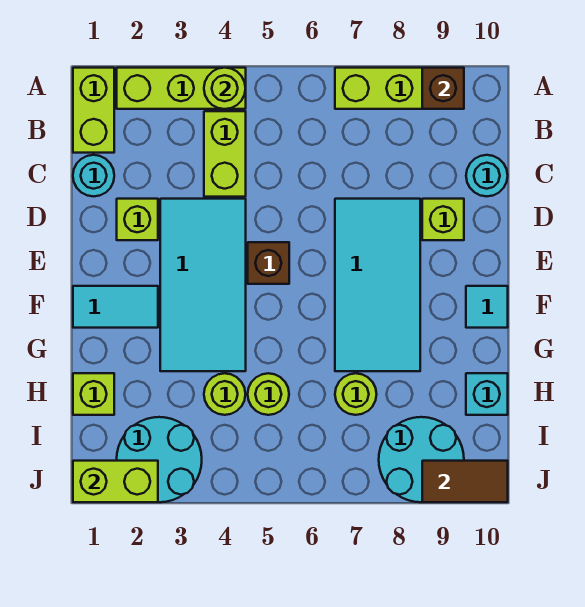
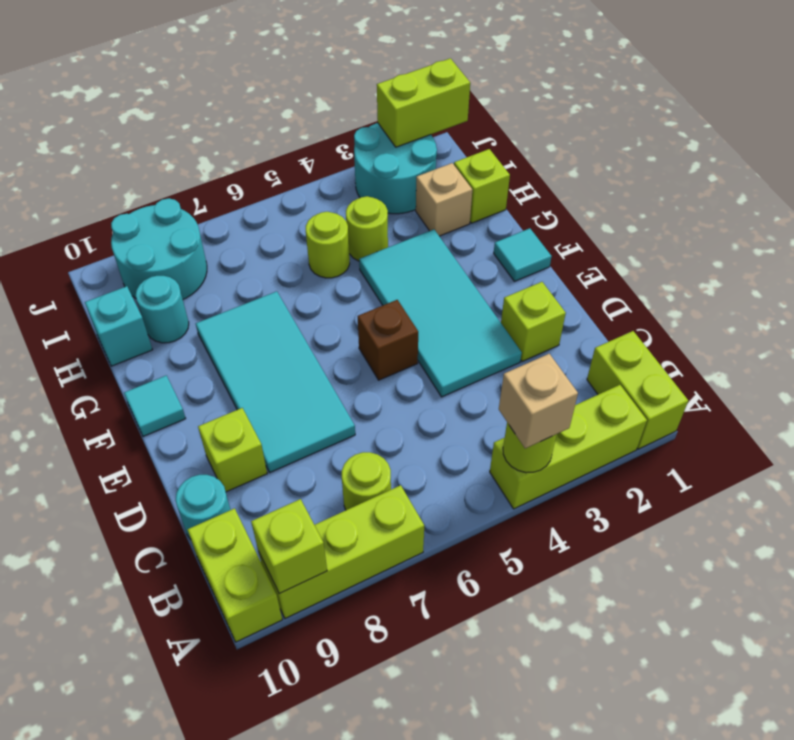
none -> tan brick A4 level 3
brown brick A9 level 2 -> lime brick A9 level 2
lime brick B4:C4 level 1 -> lime brick A10:B10 level 1
cyan round brick C1 level 1 -> cyan round brick H9 level 1
cyan tile F1:F2 level 1 -> cyan tile F1 level 1
none -> tan brick H2 level 1
lime round brick H7 level 1 -> lime round brick B7 level 1
brown tile J9:J10 level 2 -> none

